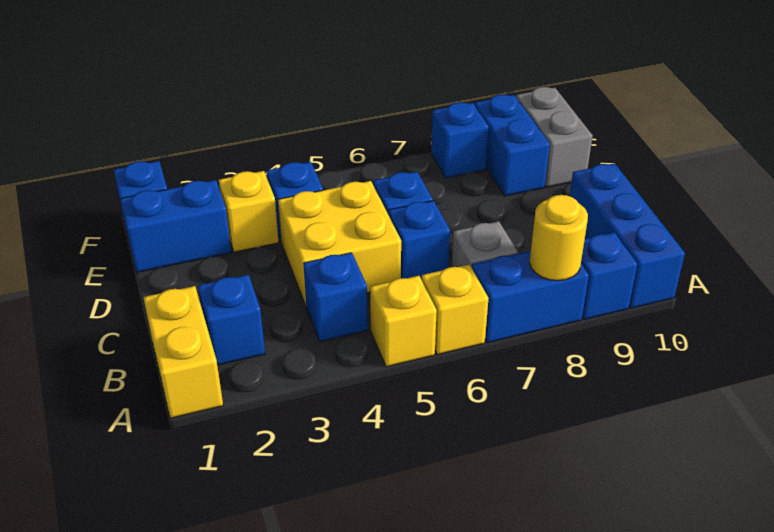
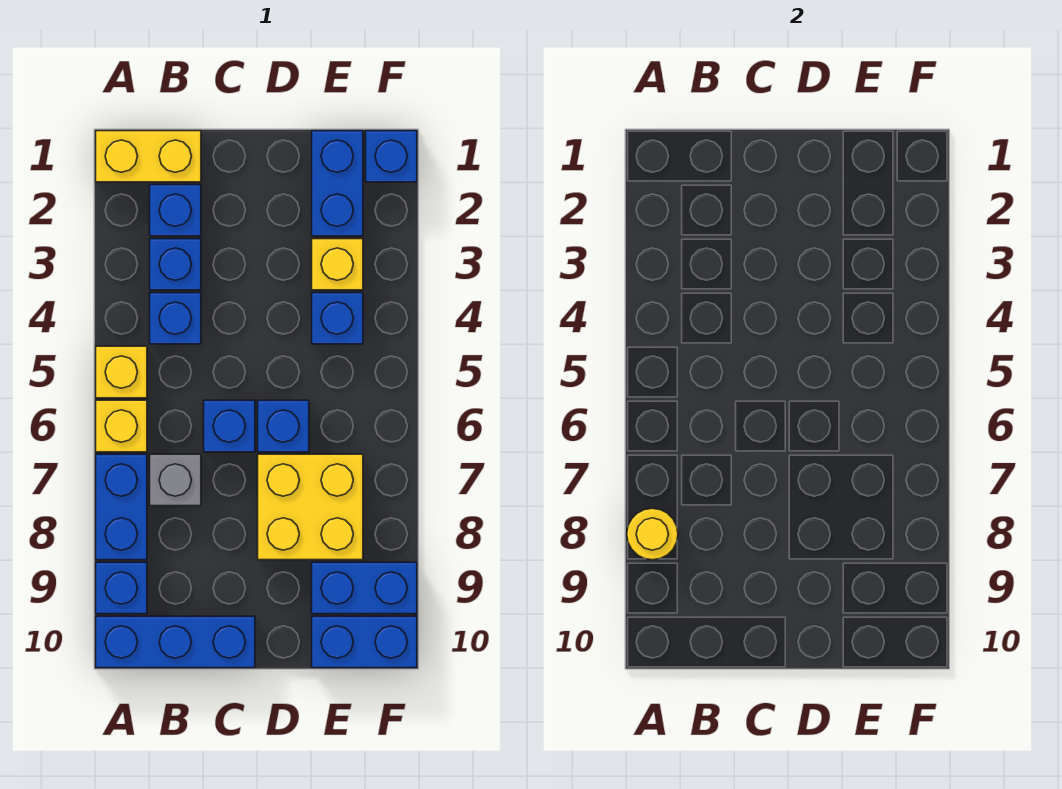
yellow brick C4:D5 level 1 -> yellow brick D7:E8 level 1
grey brick E10:F10 level 1 -> blue brick E10:F10 level 1
blue brick F8 level 1 -> blue brick B3 level 1

